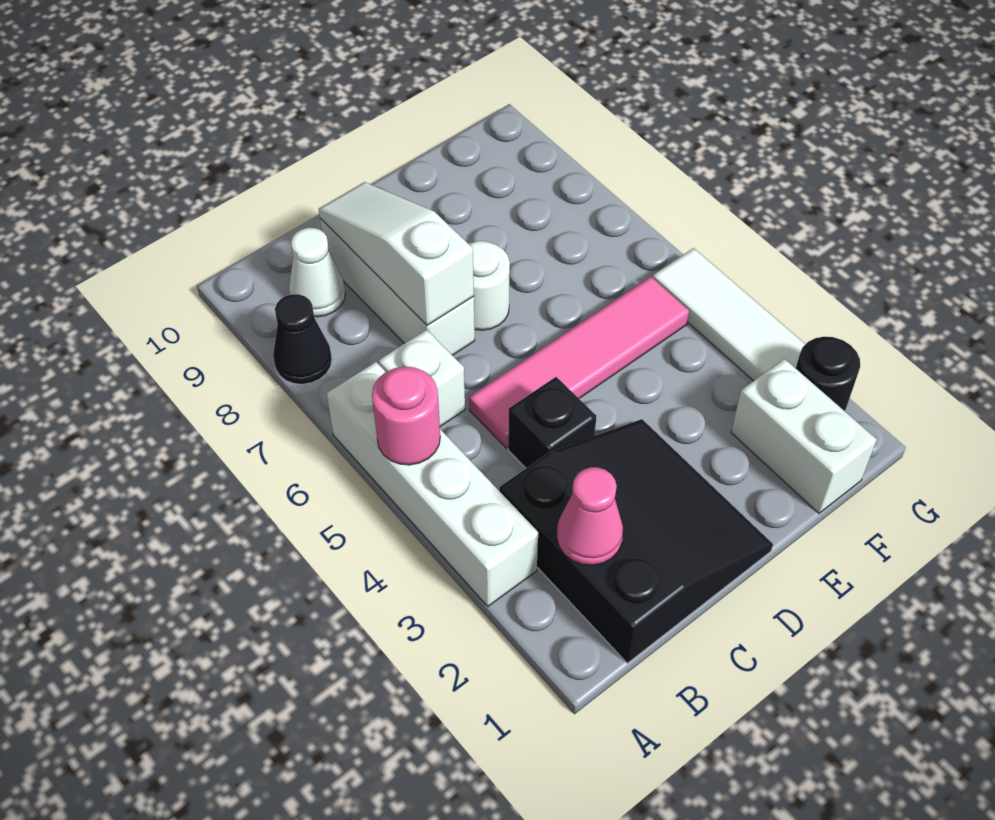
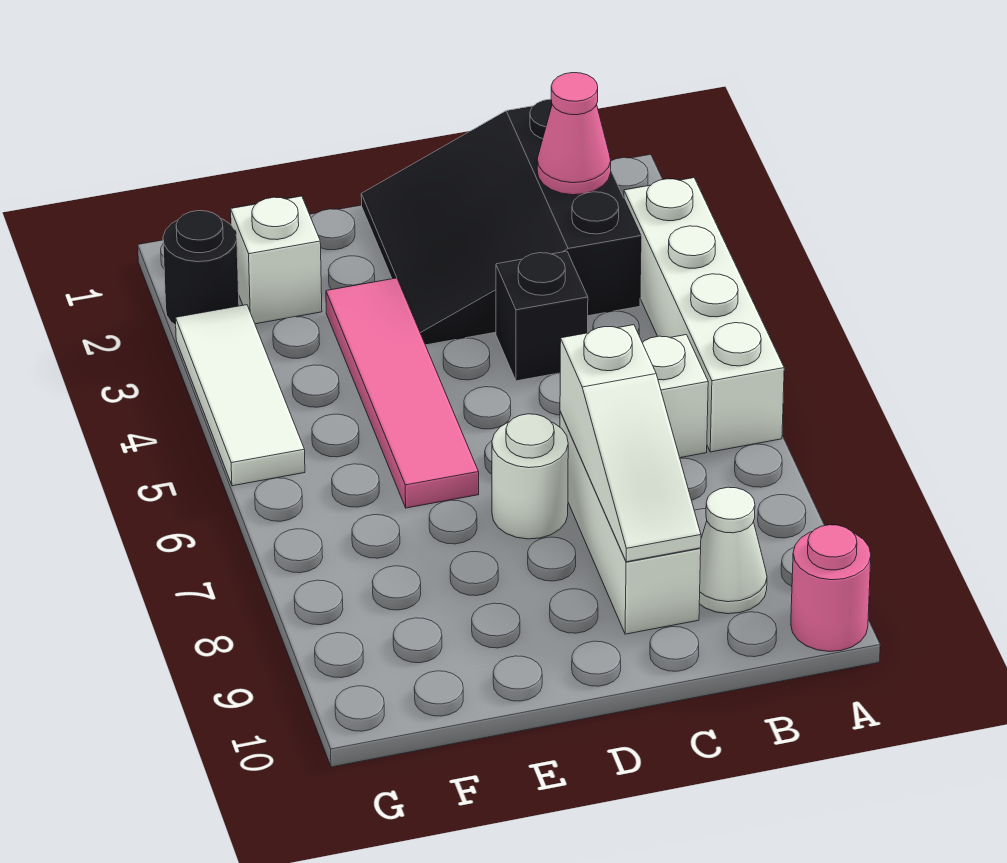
pink round brick A5 level 2 -> pink round brick A10 level 1
black cone A8 level 1 -> none
pink tile C5:F5 level 1 -> pink tile E3:E6 level 1
white brick F1:F2 level 1 -> white brick F2 level 1

